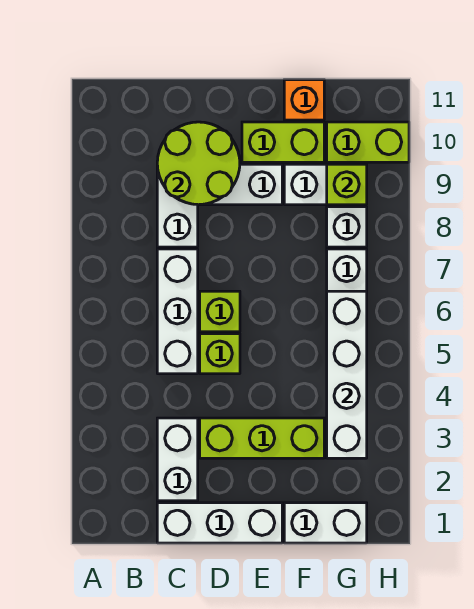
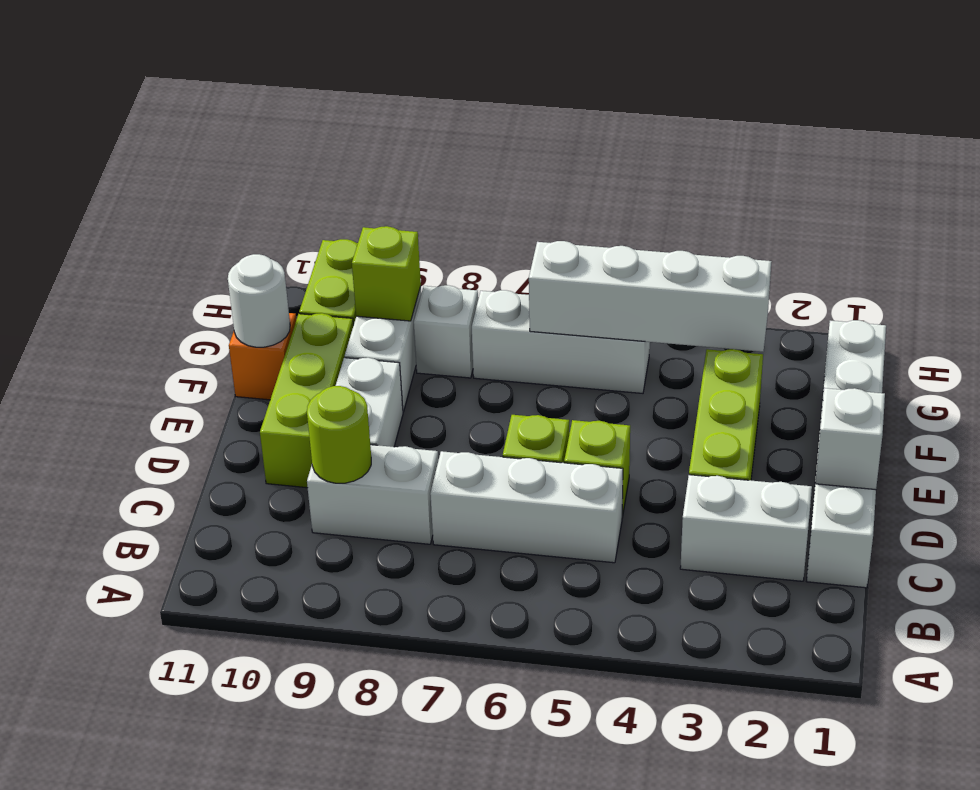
lime round brick C9:D10 level 2 -> lime round brick C9 level 2
none -> white brick D1 level 2
lime brick E10:F10 level 1 -> lime brick D10:F10 level 1
none -> white round brick F11 level 2

